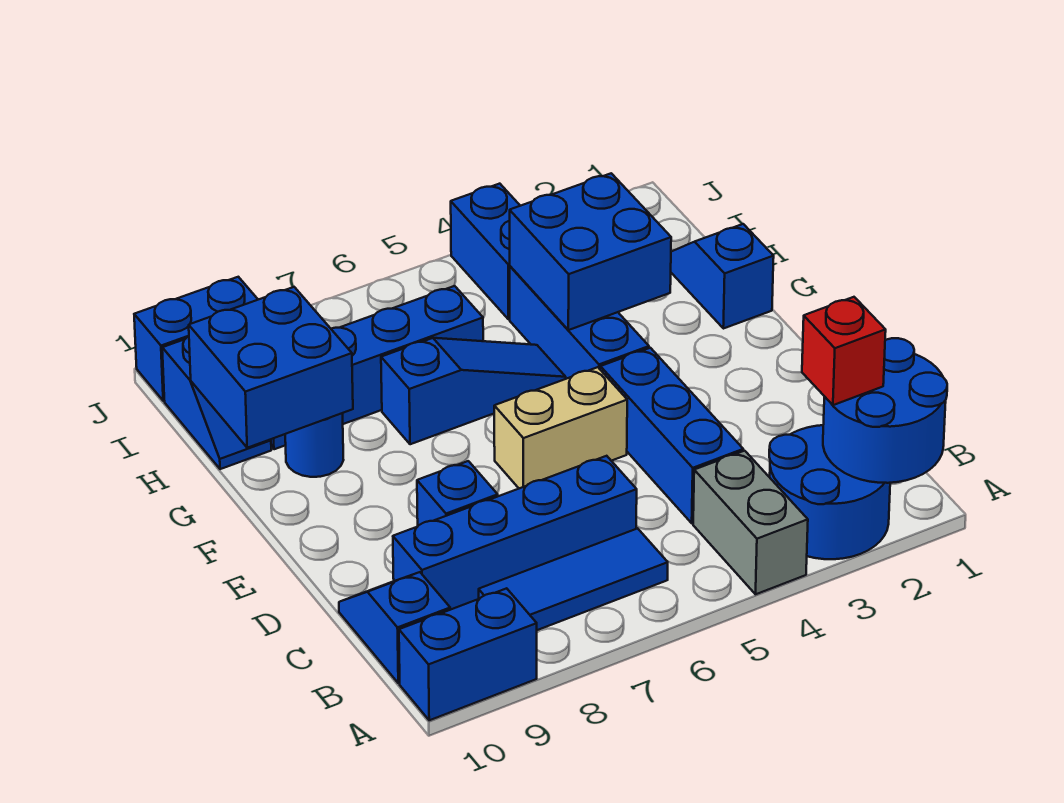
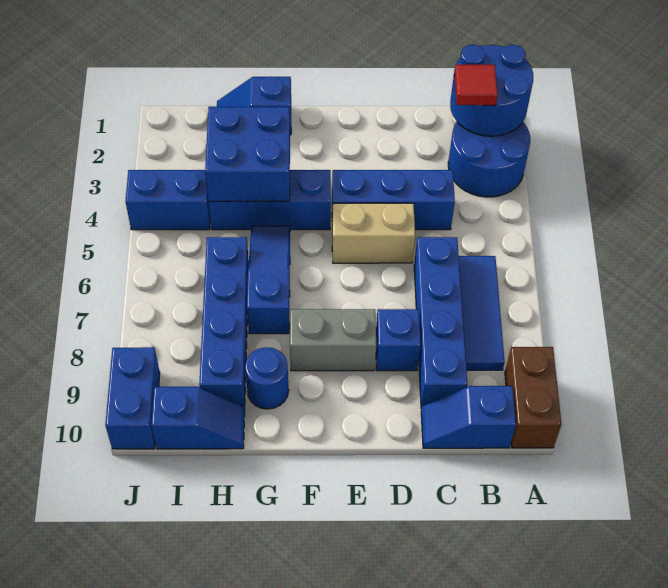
grey brick A4:B4 level 1 -> grey brick E8:F8 level 1
blue brick A9:A10 level 1 -> brown brick A9:A10 level 1
red brick B2 level 3 -> red tile B2 level 3
tan brick E5:E6 level 1 -> tan brick D5:E5 level 1
blue brick G9:H10 level 2 -> none

